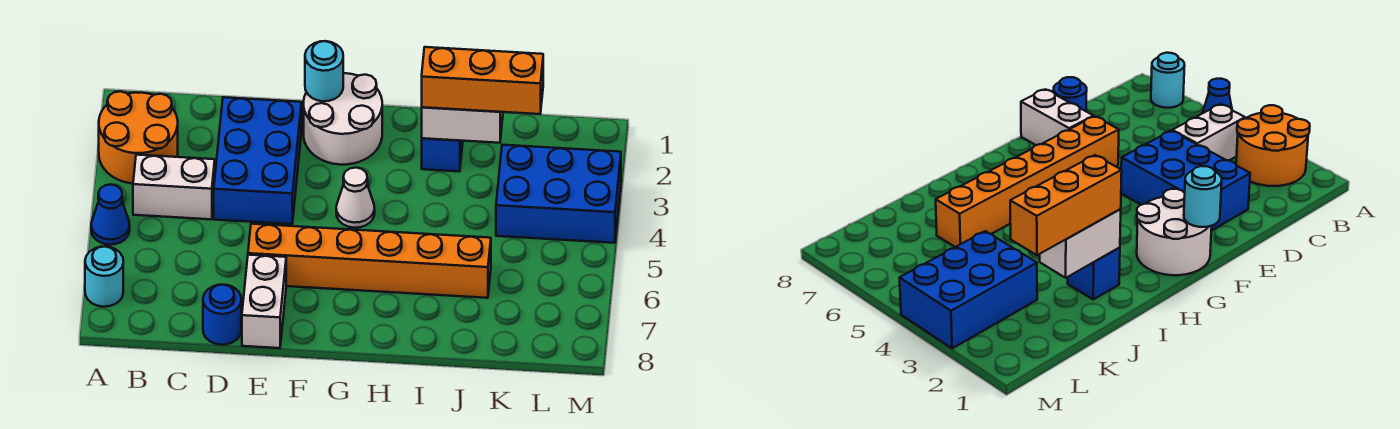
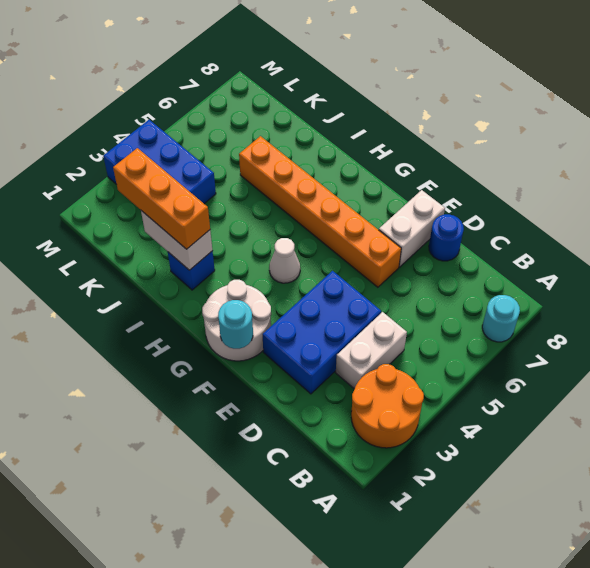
blue cone A5 level 1 -> none
white brick B4:C4 level 1 -> white brick C3:C4 level 1

